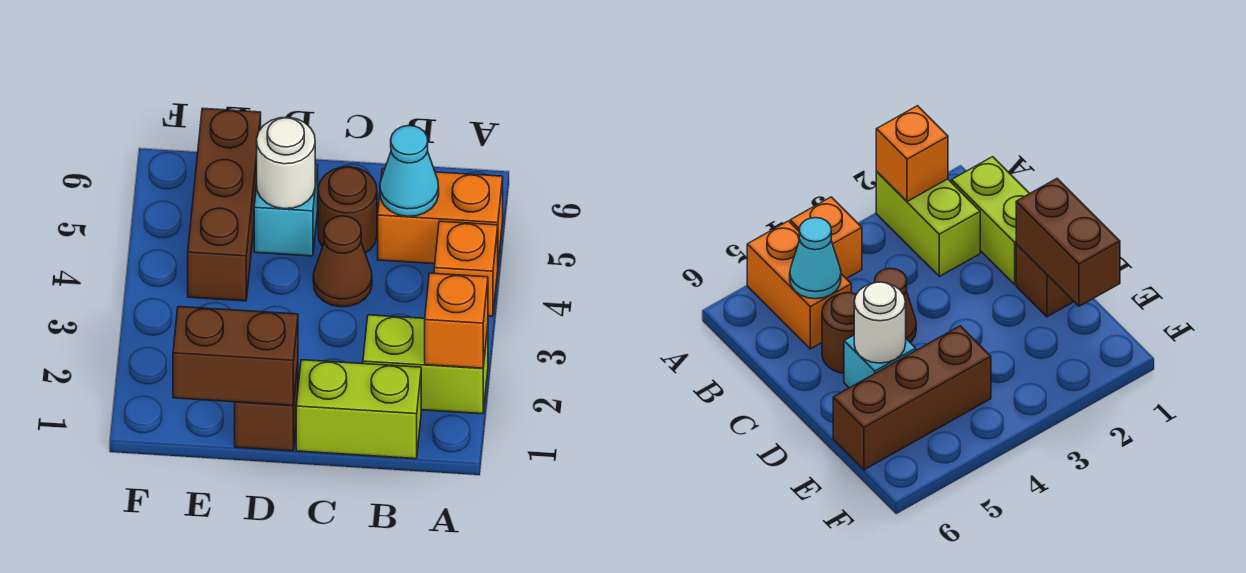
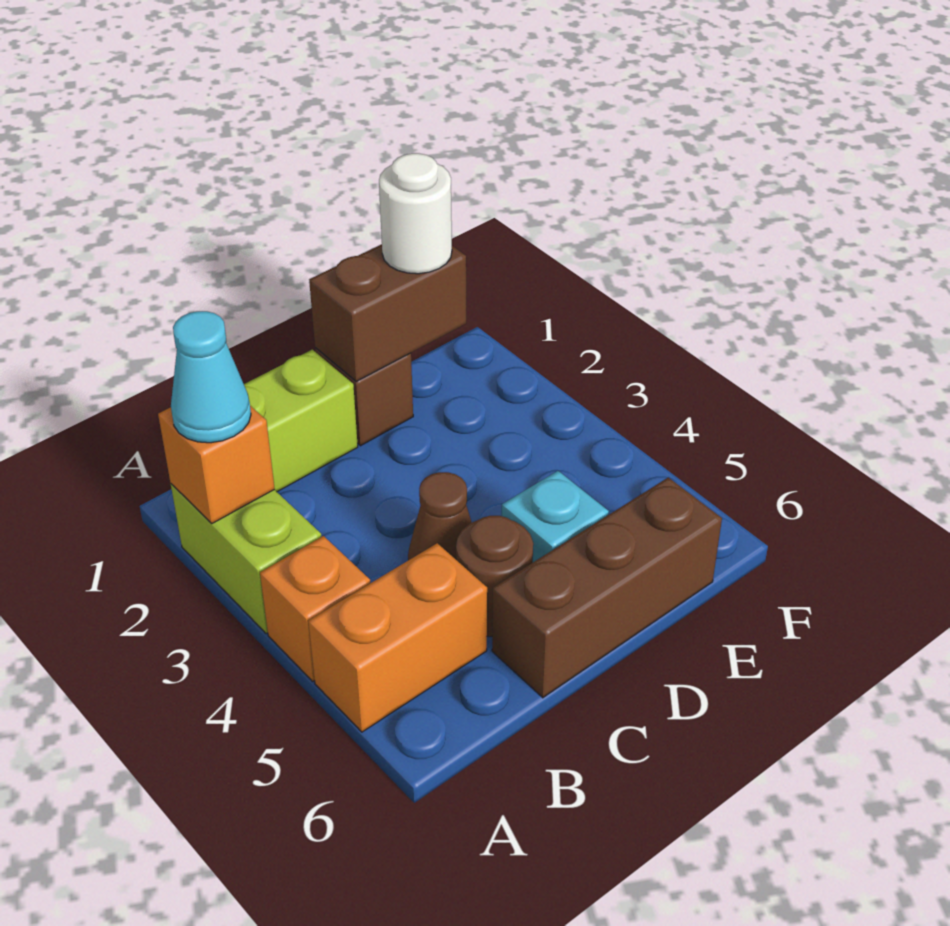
lime brick A2:B2 level 1 -> lime brick A2:A3 level 1
cyan cone B5 level 2 -> cyan cone A2 level 3
white round brick D5 level 2 -> white round brick E1 level 3
brown brick E4:E6 level 1 -> brown brick C6:E6 level 1

